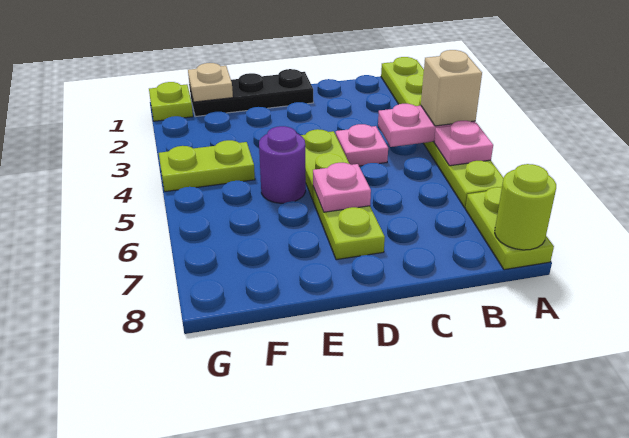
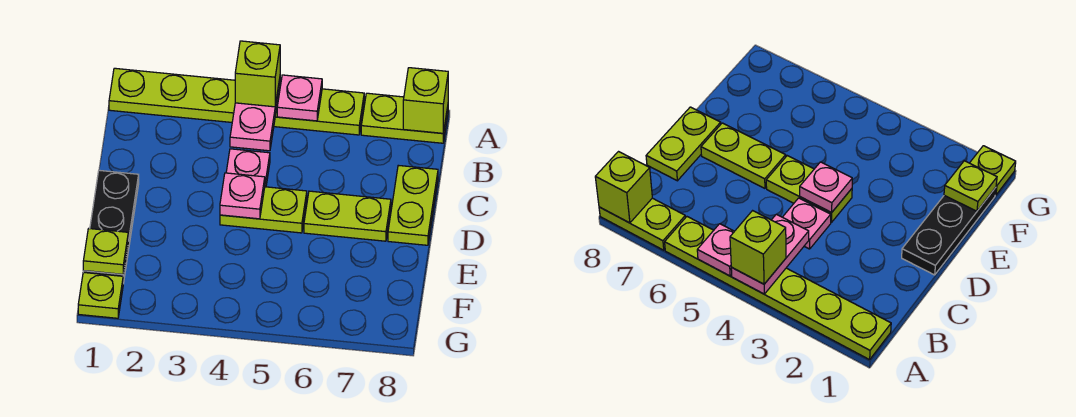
tan brick A4 level 3 -> lime brick A4 level 3
lime round brick A8 level 2 -> lime brick A8 level 2
pink plate D6 level 2 -> pink plate D4 level 2
purple round brick E5 level 1 -> none
tan plate F1 level 2 -> lime plate F1 level 2
lime plate F4:G4 level 1 -> lime plate C8:D8 level 1

